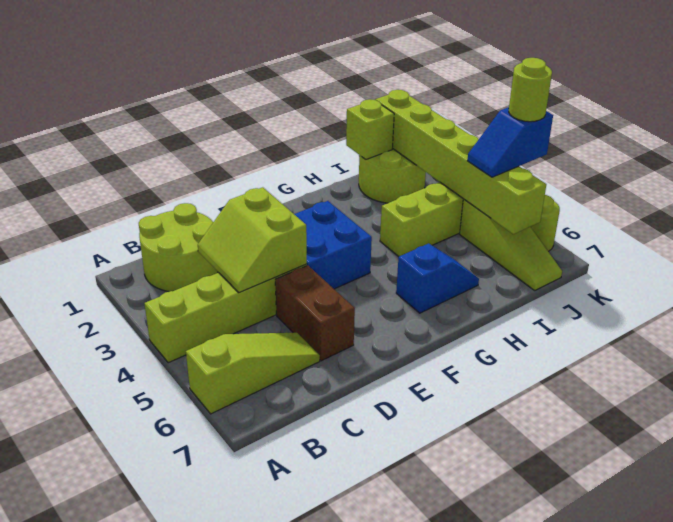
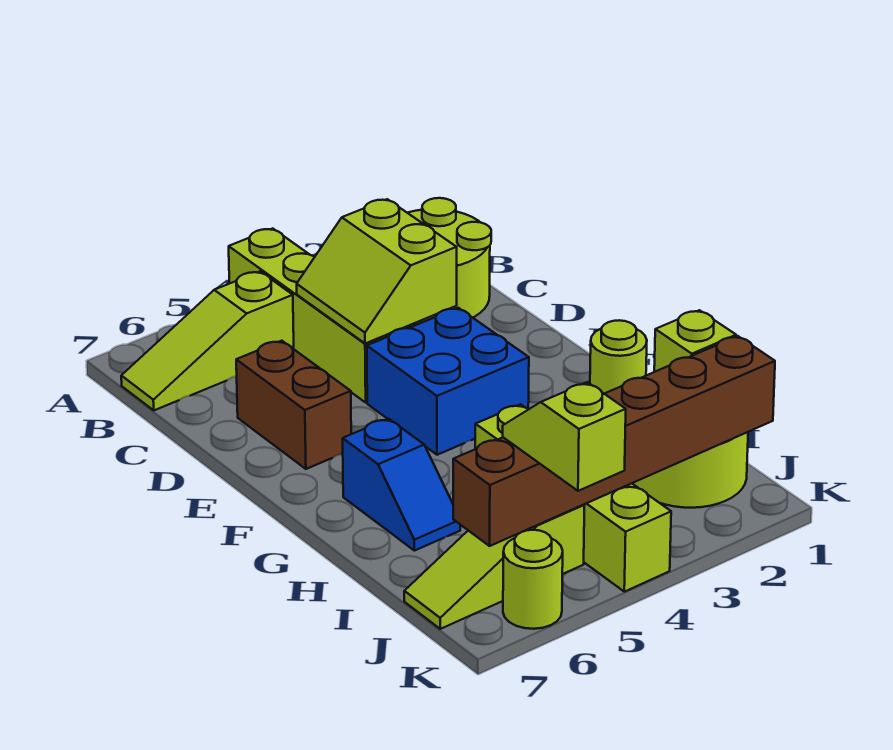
lime slope A6:C6 level 1 top A -> lime slope B5:B7 level 1 top 5
lime slope C3:D4 level 2 top D -> lime slope C3:D4 level 2 top 3
brown brick D5:D6 level 1 -> brown brick D6:E6 level 1
lime brick J1:J6 level 2 -> brown brick J1:J6 level 2
blue slope J5:K5 level 3 top K -> lime slope J5:K5 level 3 top K
lime round brick K5 level 4 -> lime round brick G1 level 1

